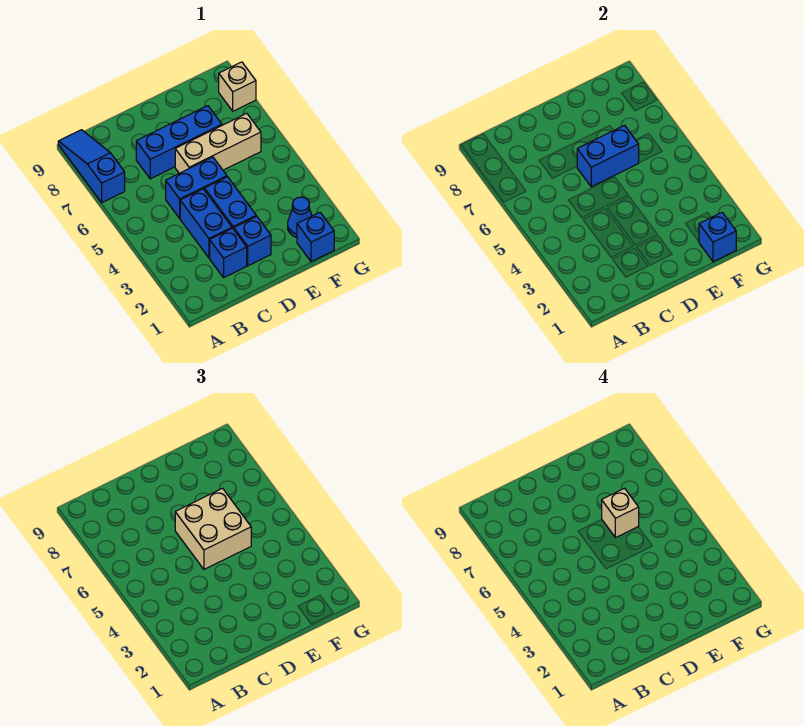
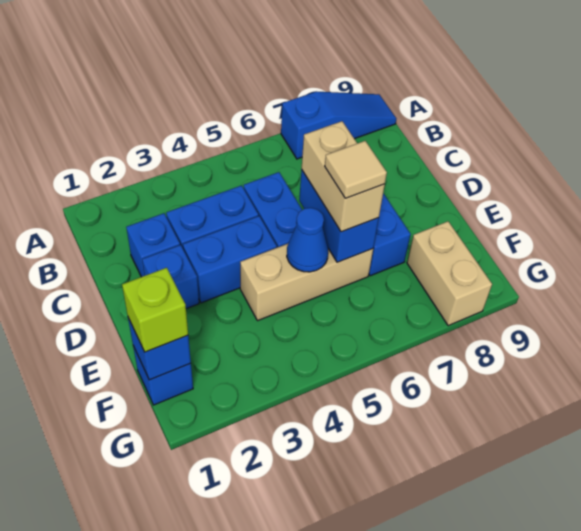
tan brick D5:E6 level 3 -> tan brick D6:E6 level 3
tan brick D6:F6 level 1 -> tan brick E4:E6 level 1
tan brick E6 level 4 -> tan tile E6 level 4
none -> lime brick F1 level 3
blue cone F2 level 1 -> blue cone E5 level 2
tan brick G8 level 1 -> tan brick F8:G8 level 1

